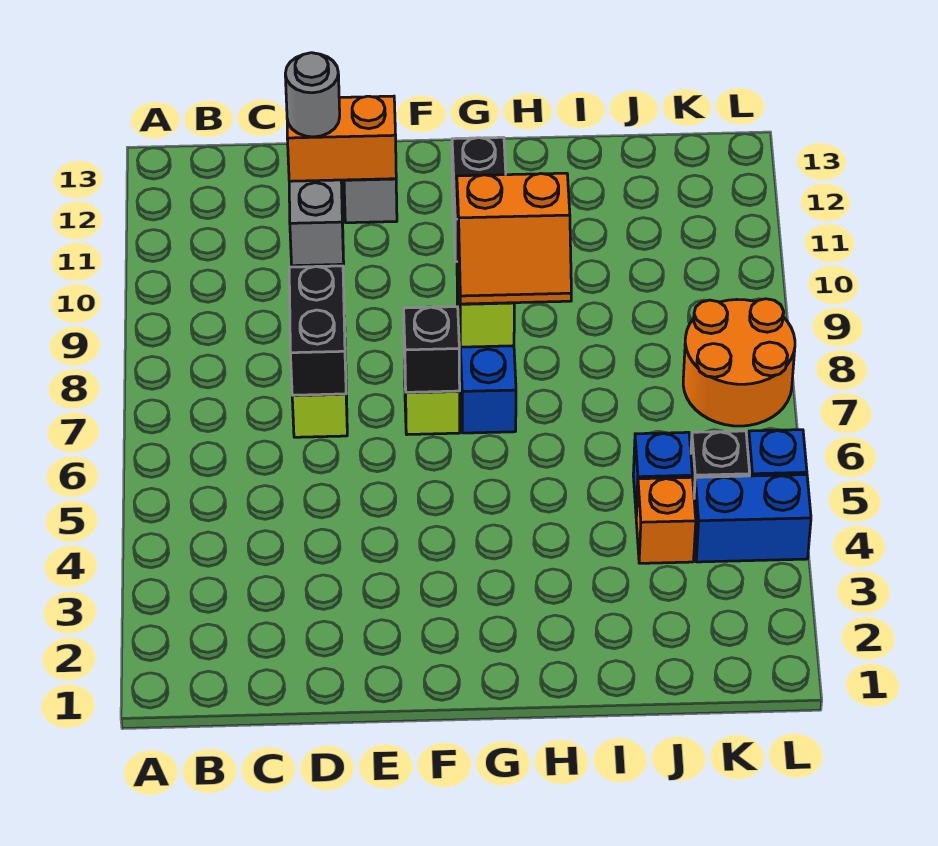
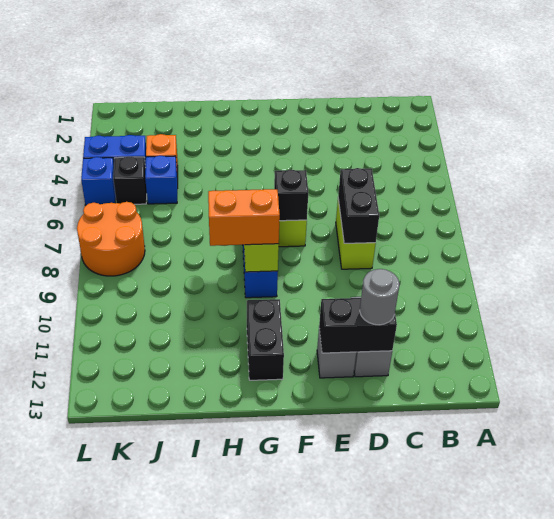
orange brick D12:E12 level 2 -> black brick D12:E12 level 2

